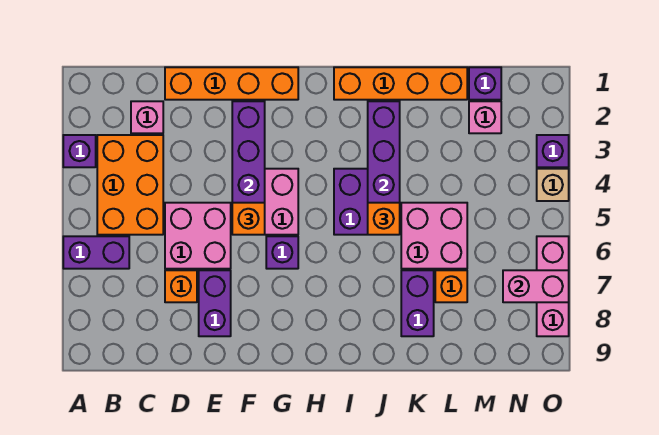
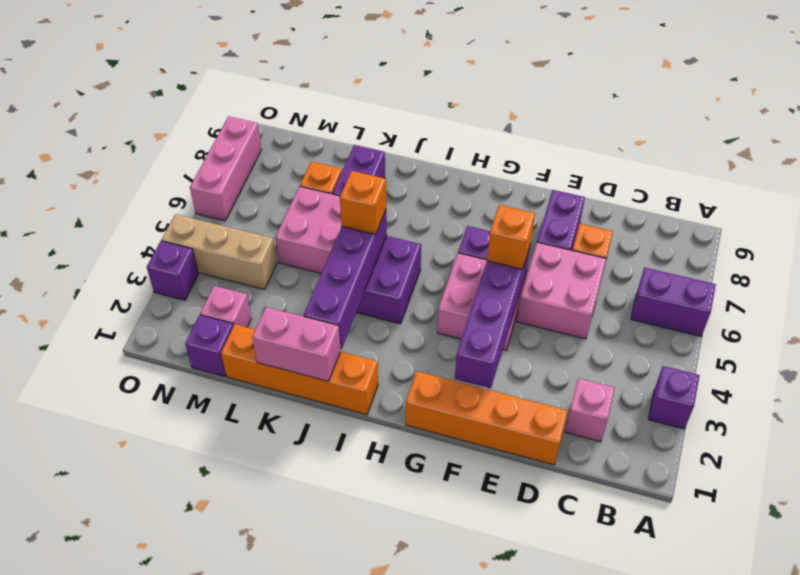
orange brick B3:C5 level 1 -> none
pink brick N7:O7 level 2 -> pink brick J1:K1 level 2
tan brick O4 level 1 -> tan brick M4:O4 level 1

